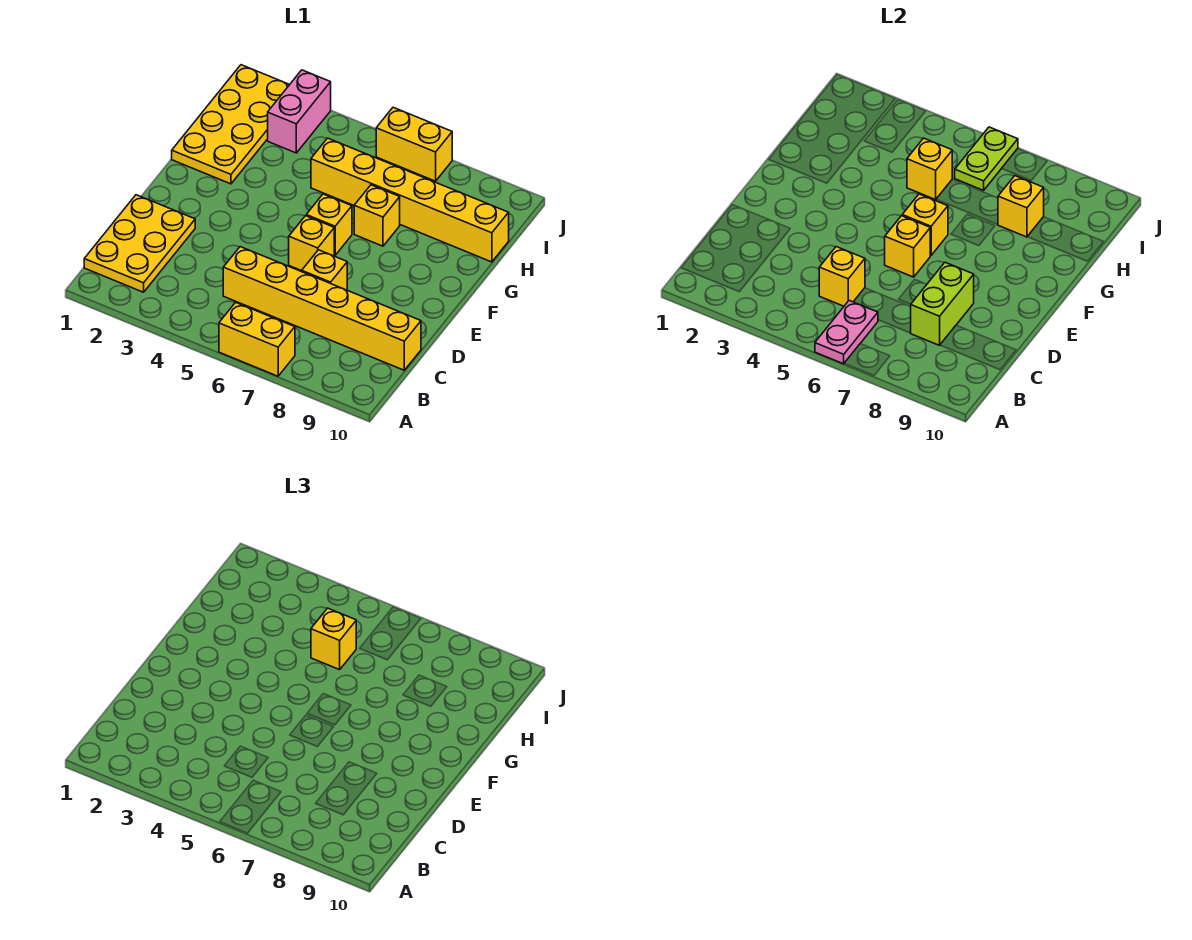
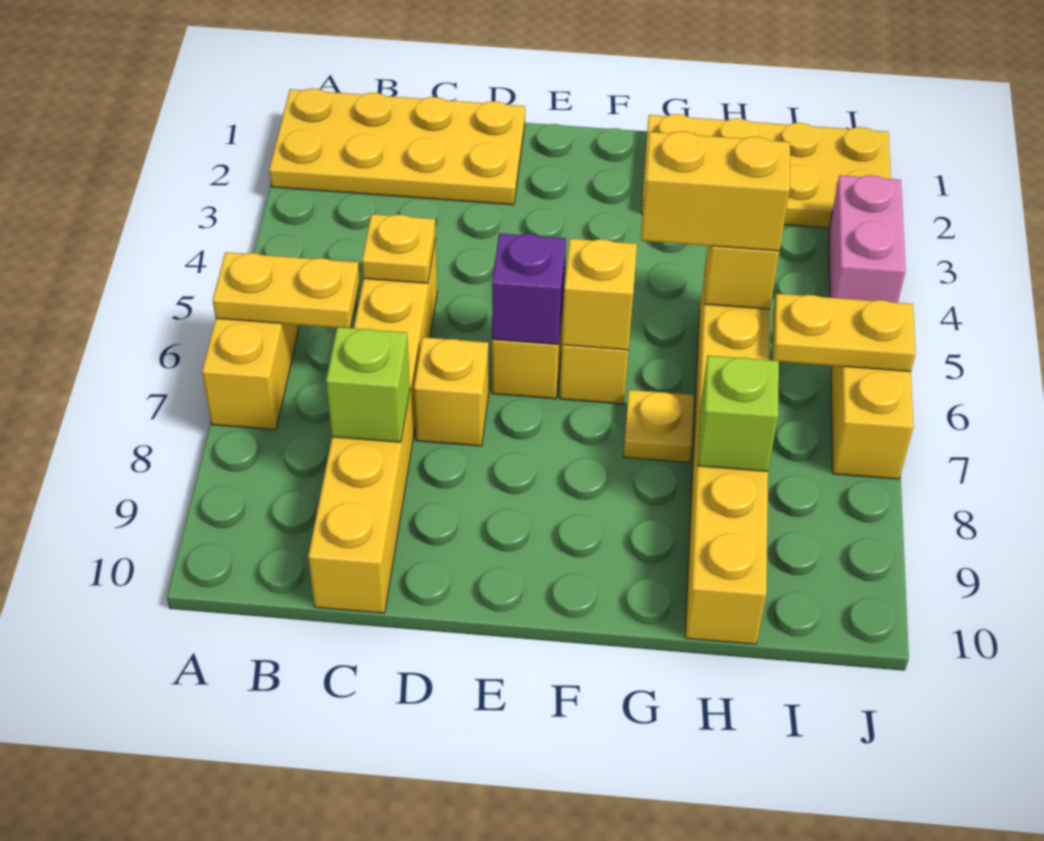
pink plate A6:B6 level 2 -> yellow plate A6:B6 level 2
yellow plate B1:D2 level 1 -> yellow plate A1:D2 level 1
yellow brick C5 level 2 -> yellow plate C5 level 2
lime brick C8:D8 level 2 -> lime brick C8 level 2
yellow brick E6 level 2 -> purple brick E6 level 2
yellow brick G7 level 1 -> yellow plate G7 level 1
yellow brick H5 level 3 -> yellow brick G5:H5 level 3
yellow brick H8 level 2 -> lime brick H8 level 2
pink brick I3:J3 level 1 -> pink brick J3:J4 level 1
lime plate I6:J6 level 2 -> yellow plate I6:J6 level 2

